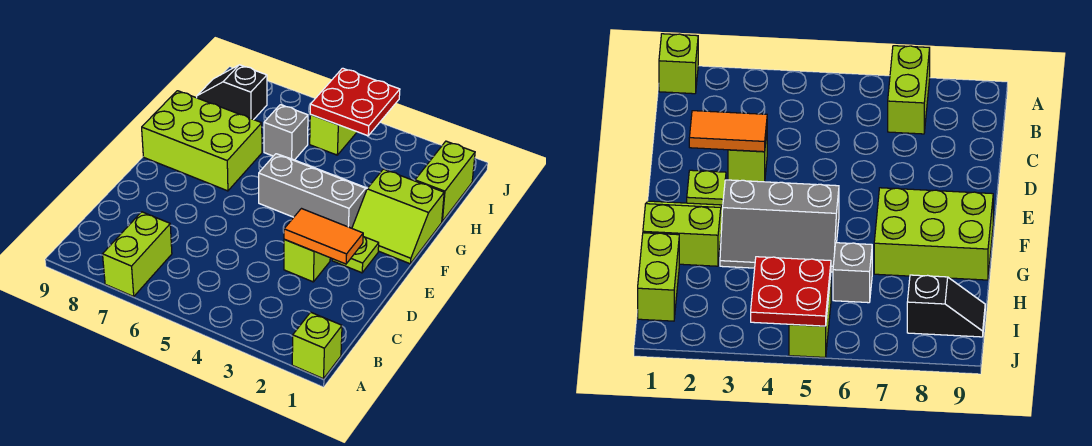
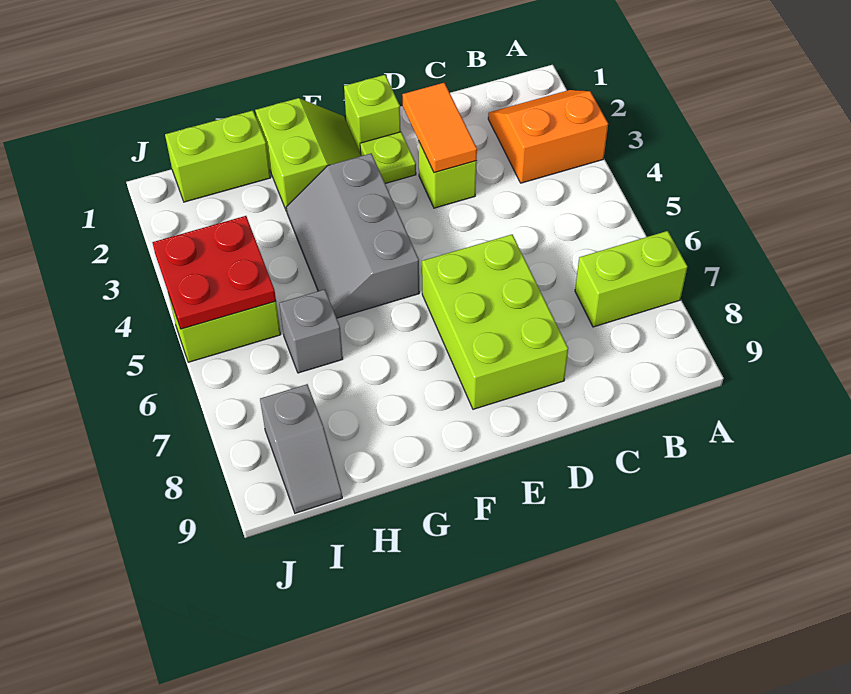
lime brick A1 level 1 -> lime brick E1 level 1
none -> orange slope A2:B3 level 1 top 3
lime brick F7:G9 level 1 -> lime brick D6:E8 level 1
black slope I8:I9 level 1 top 8 -> grey slope I8:I9 level 1 top 8

